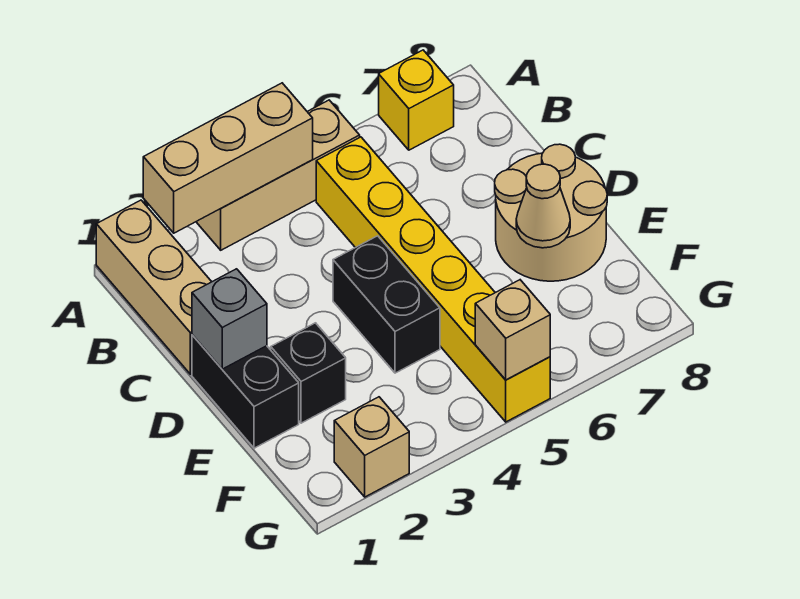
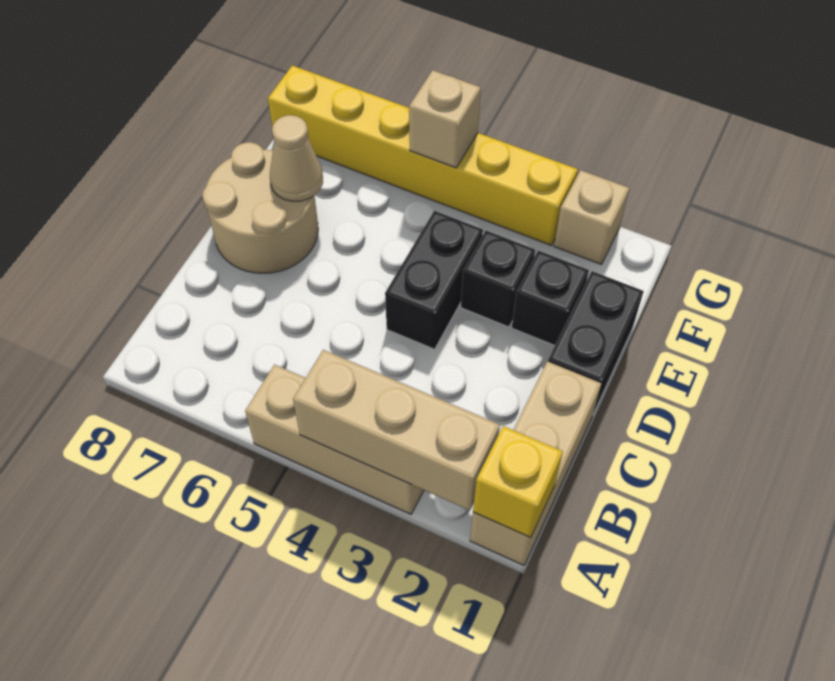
yellow brick A7 level 1 -> yellow brick A1 level 2
yellow brick B5:G5 level 1 -> yellow brick G3:G8 level 1
grey brick D1 level 2 -> none
none -> black brick E3 level 1

